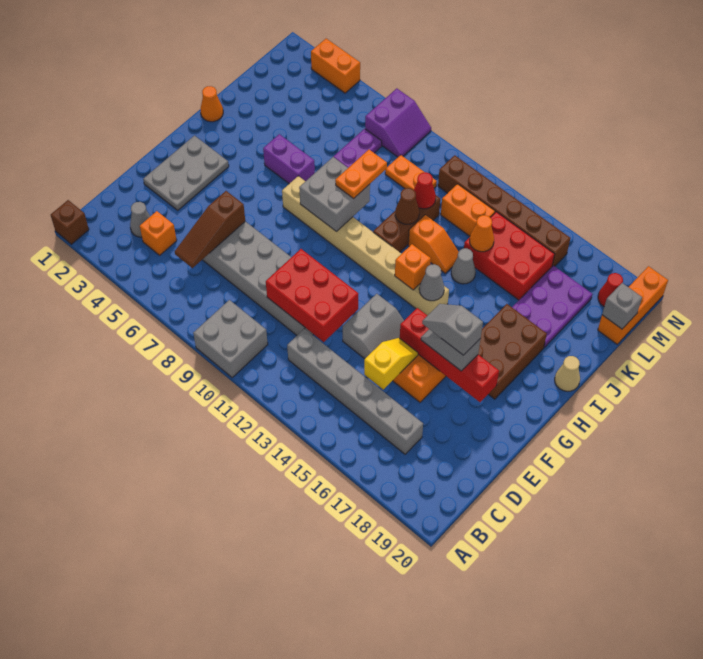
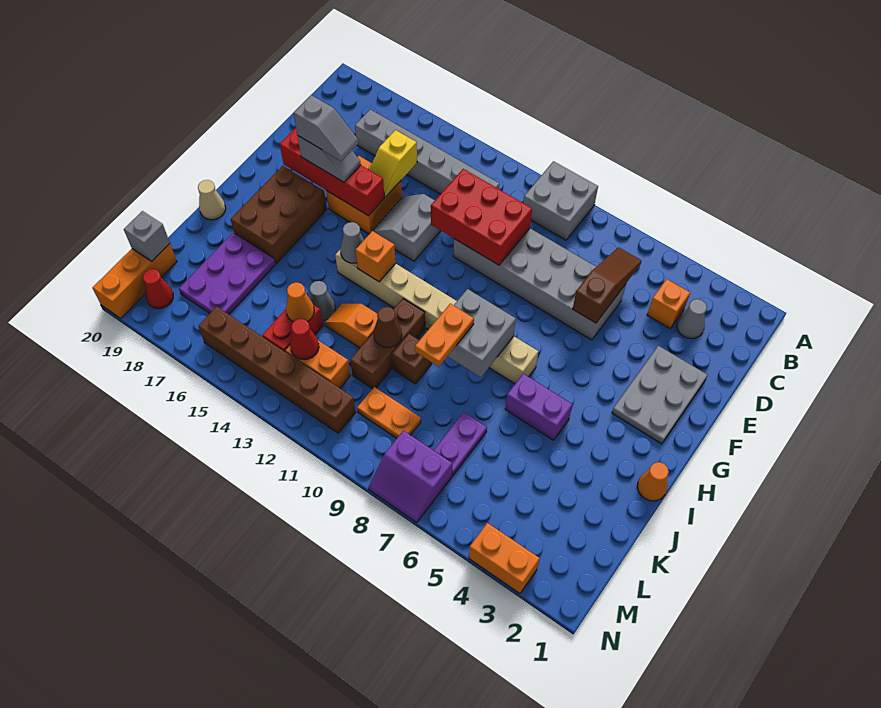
brown brick A1 level 1 -> brown brick J10 level 1
red cone K11 level 2 -> red cone L13 level 2
red brick K14:L16 level 1 -> red brick K14:L14 level 1
purple slope M7:N8 level 1 top 7 -> purple slope M7:N8 level 1 top M

